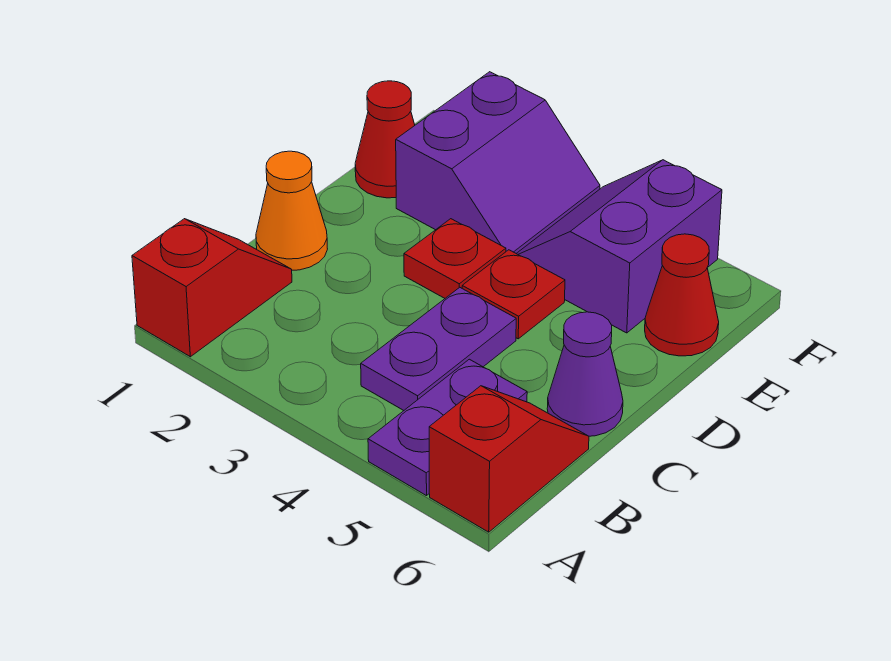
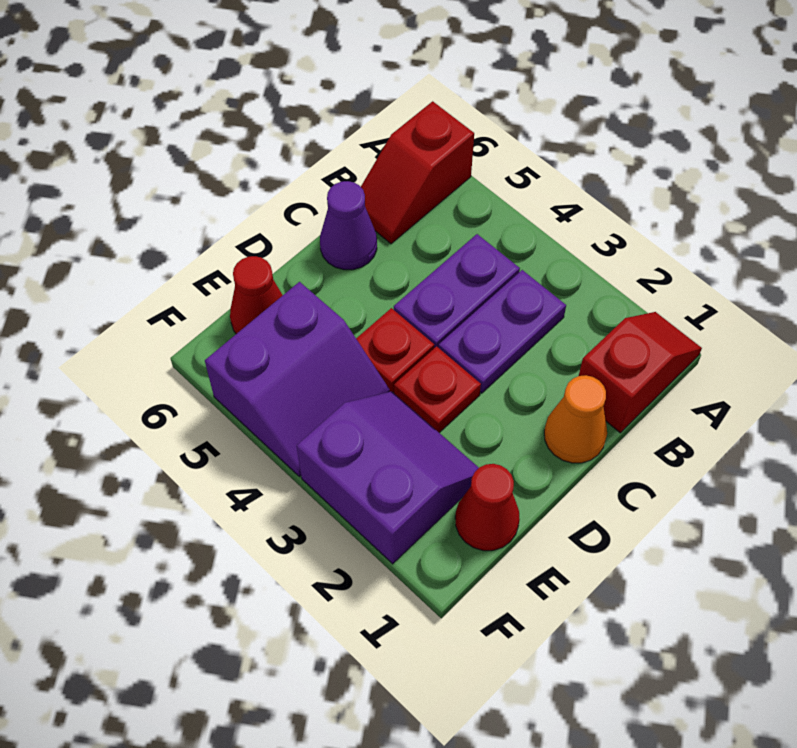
red slope A1:B1 level 1 top A -> red slope A1:B1 level 1 top B
purple plate A5:B5 level 1 -> purple plate B3:C3 level 1
purple slope E2:F3 level 1 top 2 -> purple slope E2:F3 level 1 top F

